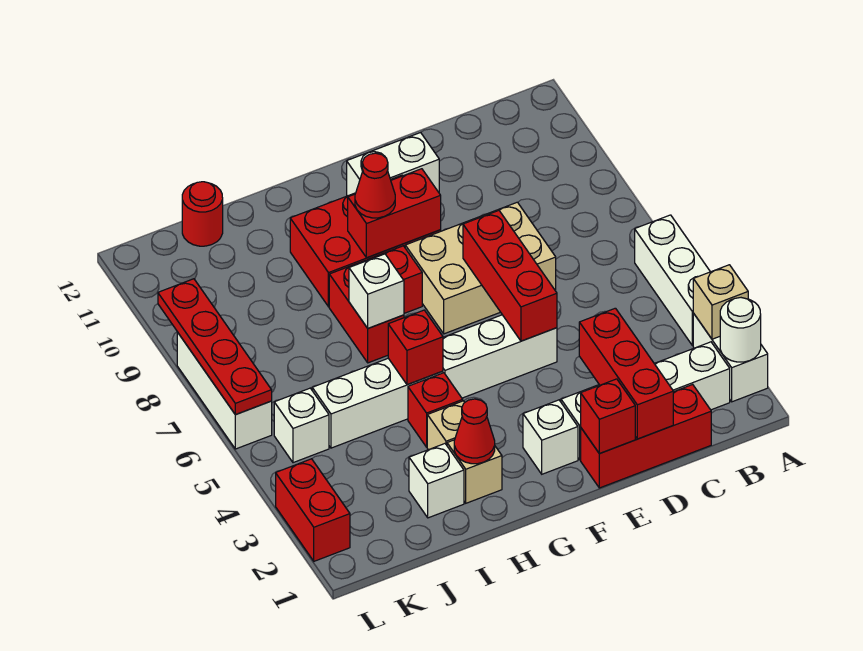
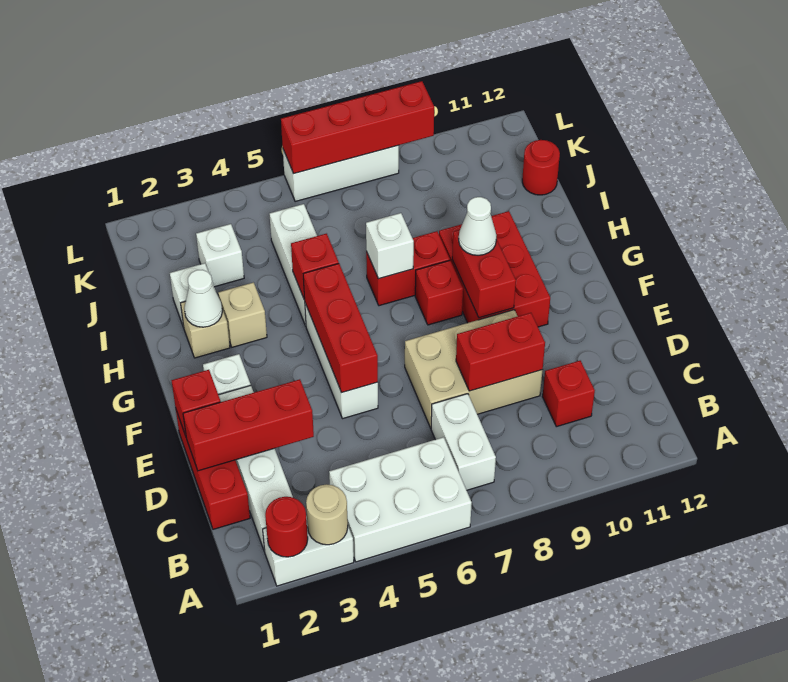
white round brick A2 level 2 -> red round brick A2 level 2
tan brick A3 level 2 -> tan round brick A3 level 2
white brick A4:A6 level 1 -> white brick A4:B6 level 1
tan brick D7:F8 level 1 -> tan brick D7:E9 level 1
red brick E5:E7 level 2 -> red brick E5:G5 level 2
white brick E11:F11 level 1 -> white brick B7:C7 level 1
red cone G9 level 3 -> white cone G9 level 3
red cone H2 level 2 -> white cone H2 level 2
red brick H4 level 1 -> red brick C10 level 1
white brick K5 level 1 -> white brick J3 level 1
red brick L2:L3 level 1 -> red brick D8:D9 level 2
red plate L6:L9 level 2 -> red brick L6:L9 level 2

